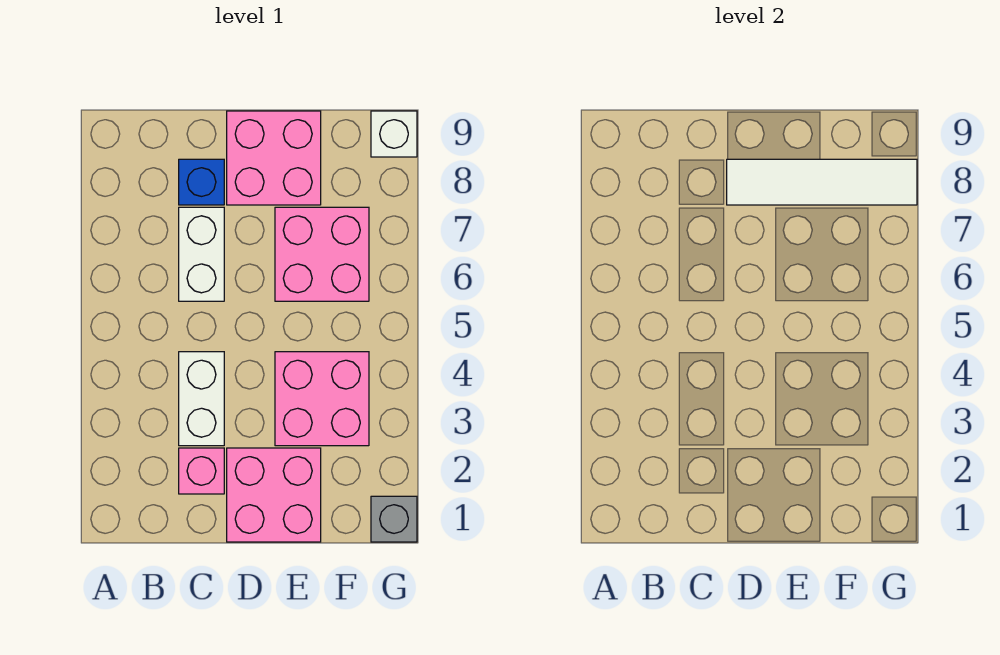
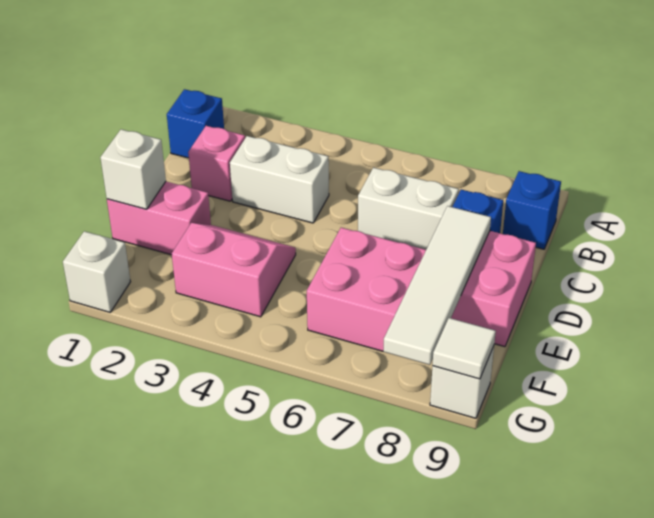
none -> blue brick B1 level 1
none -> blue brick B9 level 1
pink brick D1:E2 level 1 -> pink brick E1:E2 level 1
none -> white brick E1 level 2
pink brick E3:F4 level 1 -> pink slope E3:F4 level 1 top F
grey brick G1 level 1 -> white brick G1 level 1
none -> white tile G9 level 2

